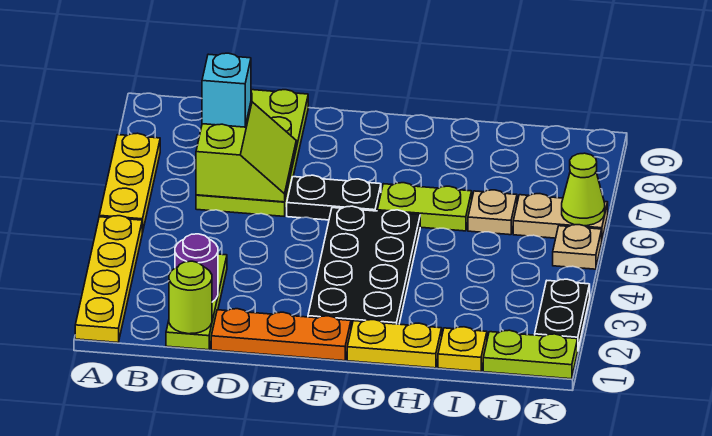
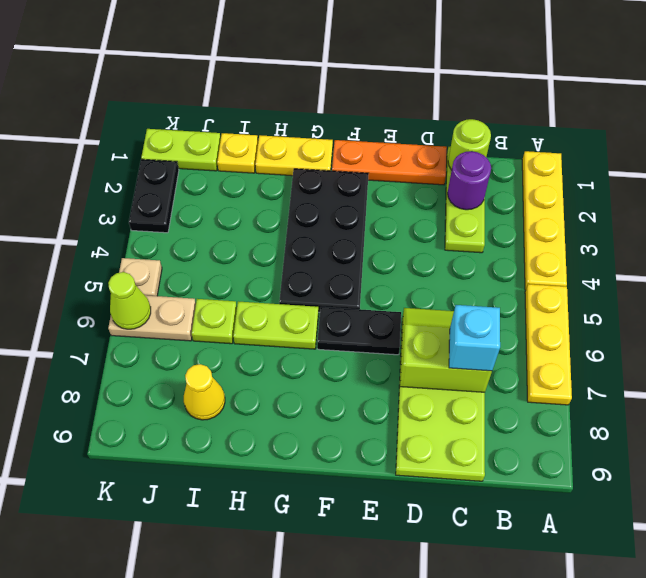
lime slope C6:D7 level 2 top C -> lime slope C6:D7 level 2 top 7
tan plate I6 level 1 -> lime plate I6 level 1
none -> yellow cone I8 level 1

